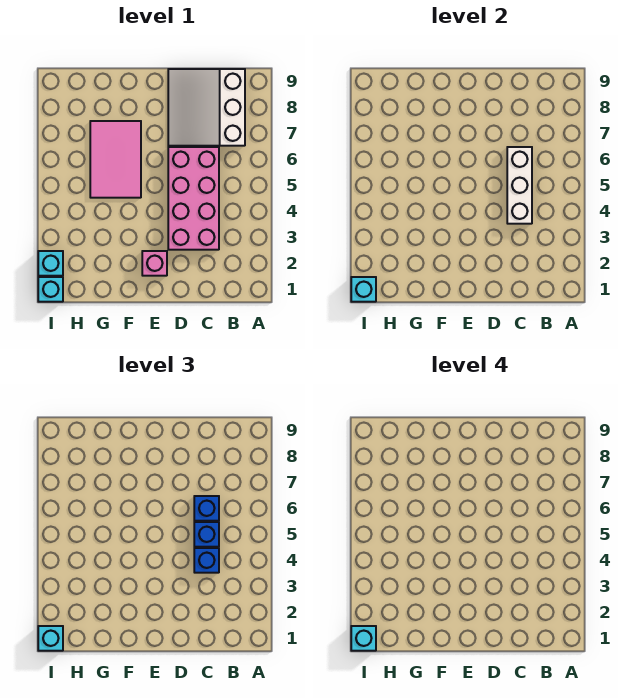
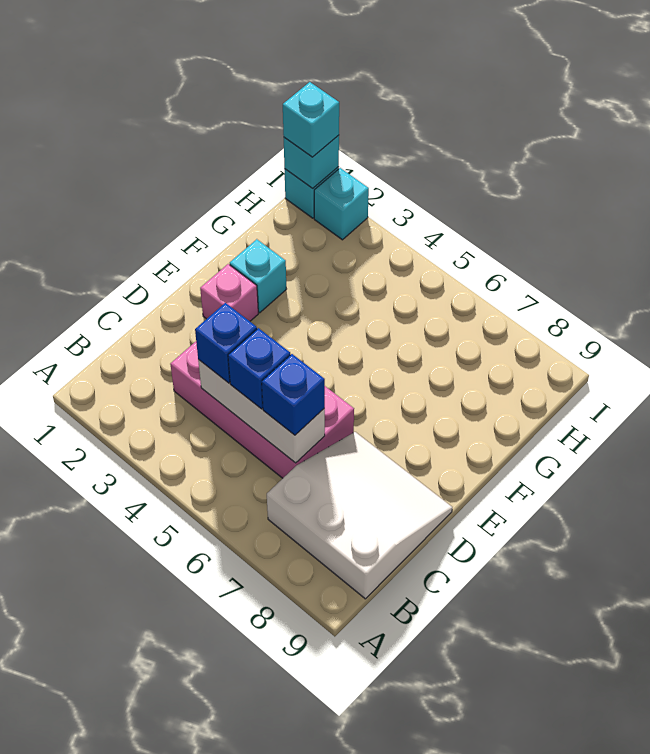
pink tile F5:G7 level 1 -> none
cyan brick I1 level 4 -> cyan brick F2 level 1

